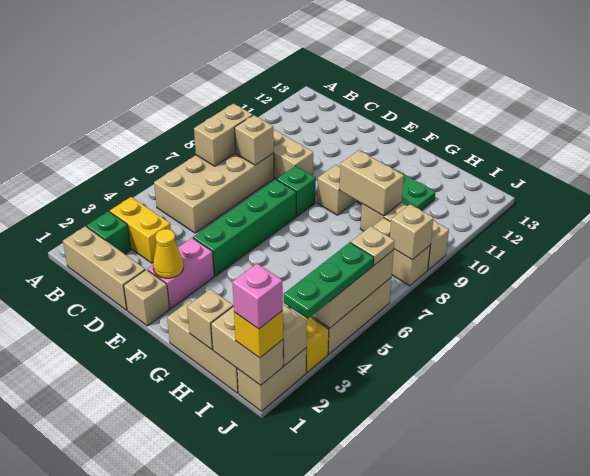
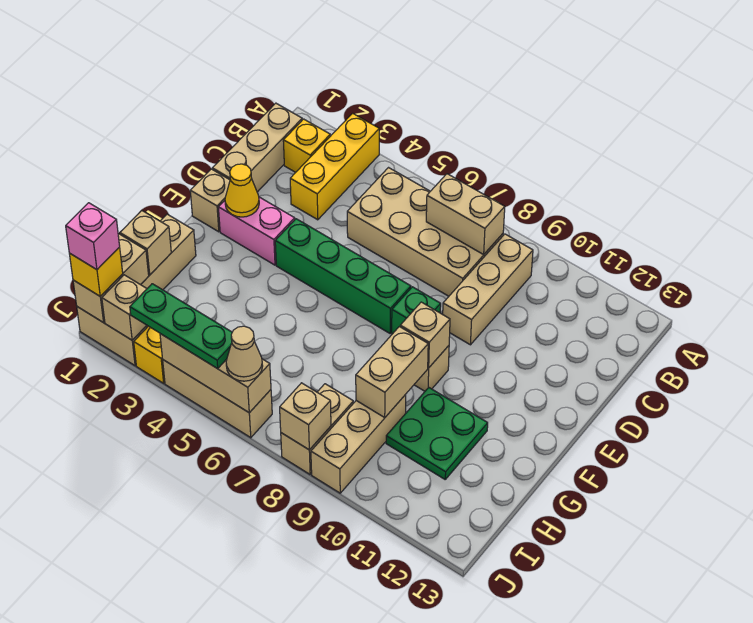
green brick B2 level 1 -> yellow brick B2 level 1
yellow brick B3:C3 level 1 -> yellow brick A3:C3 level 1
tan brick C8 level 2 -> tan brick F9 level 2
tan plate J6 level 3 -> tan cone J6 level 3

